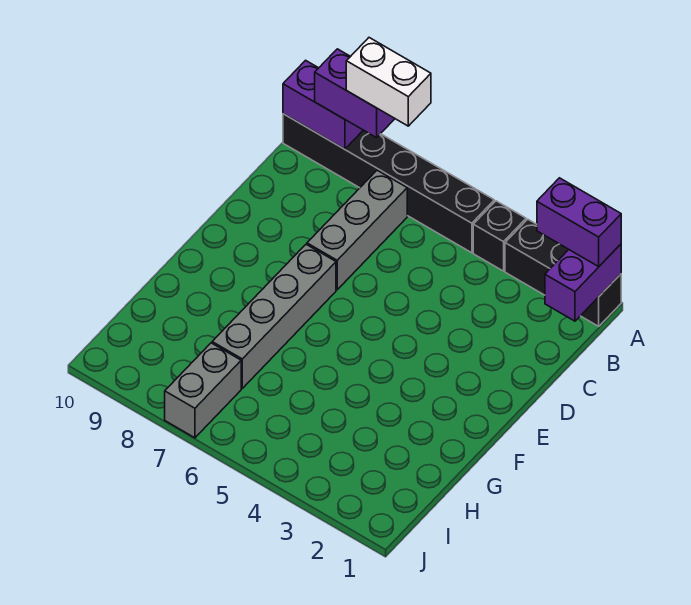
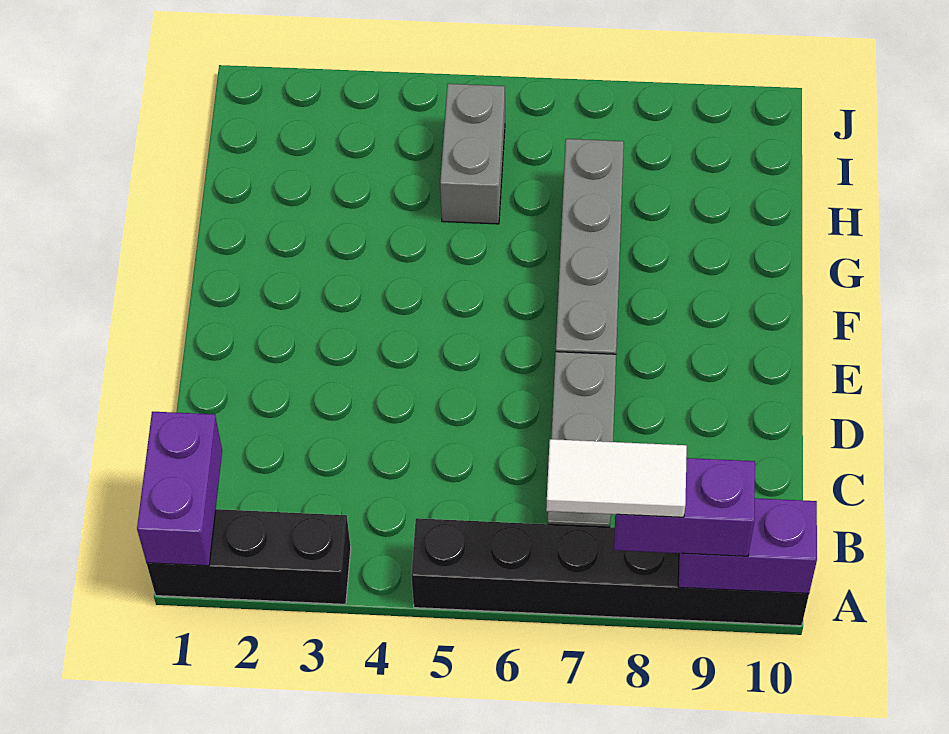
purple brick A1:A2 level 3 -> none
black brick A4 level 1 -> none
white brick A7:A8 level 4 -> white tile A7:A8 level 4
grey brick I7:J7 level 1 -> grey brick H5:I5 level 1

